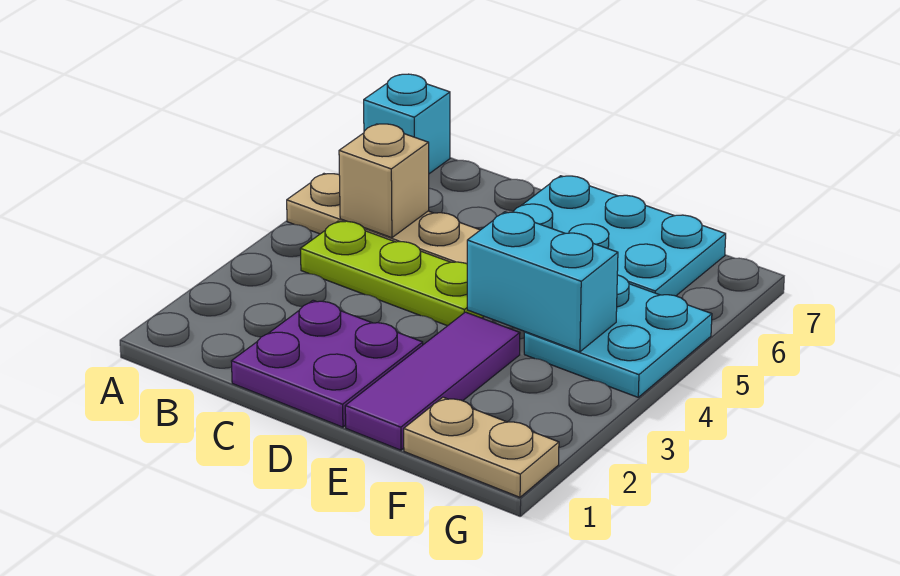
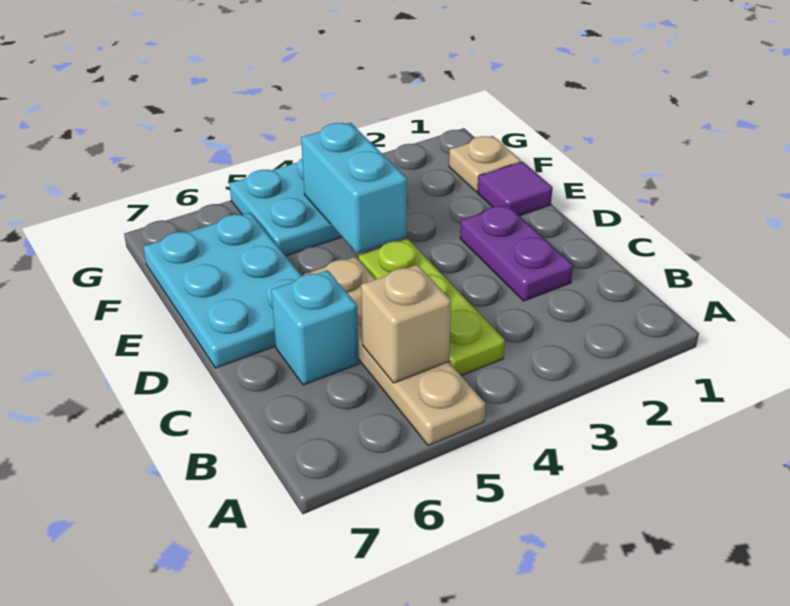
cyan brick A7 level 1 -> cyan brick C6 level 1
purple plate C1:D2 level 1 -> purple plate C2:D2 level 1
purple tile E1:E3 level 1 -> purple tile E1 level 1
tan plate F1:G1 level 1 -> tan plate F1 level 1

